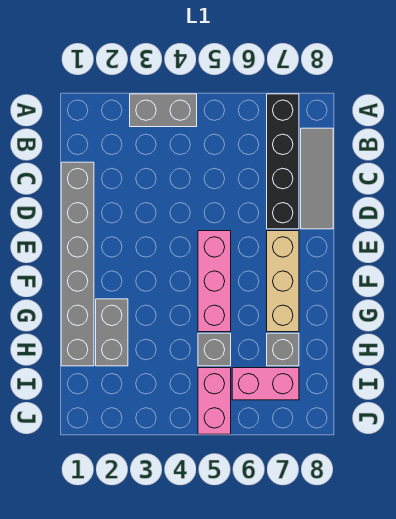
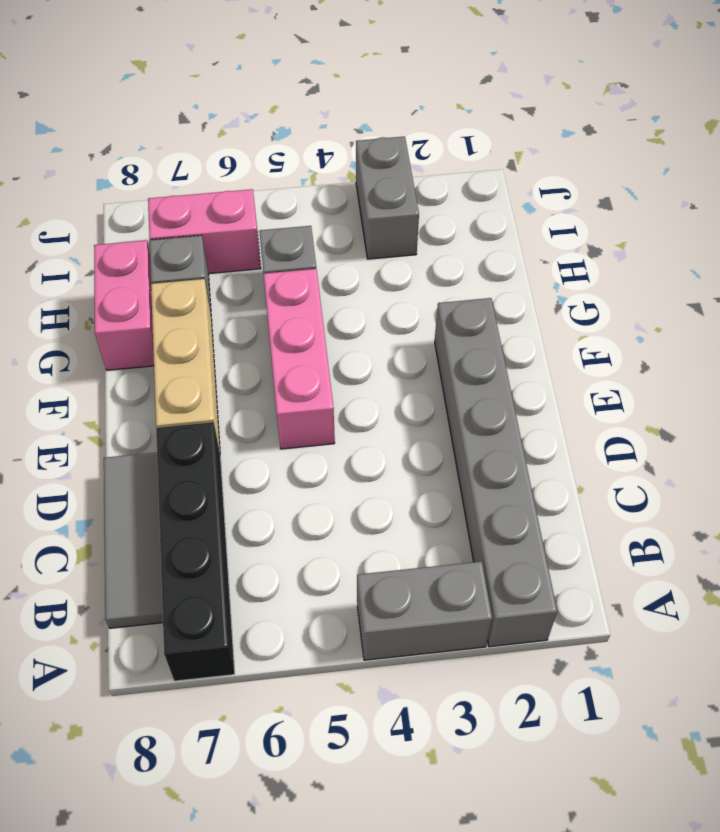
grey brick C1:H1 level 1 -> grey brick A2:F2 level 1
grey brick G2:H2 level 1 -> grey brick I3:J3 level 1
pink brick I5:J5 level 1 -> pink brick G8:H8 level 1

